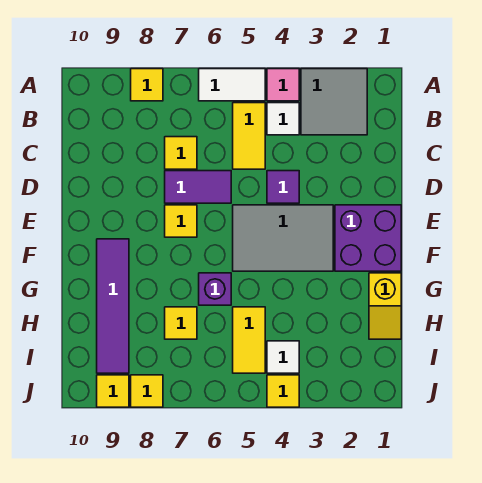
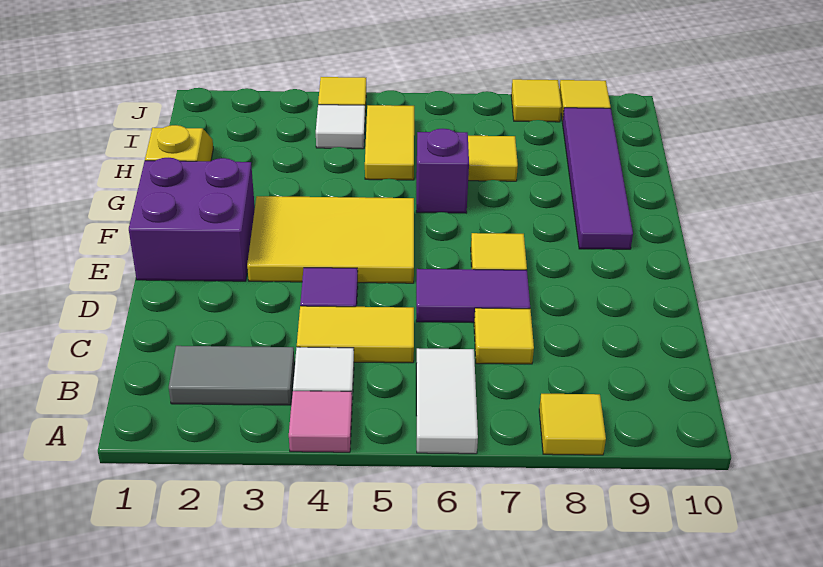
grey tile A2:B3 level 1 -> grey tile B2:B3 level 1
white tile A5:A6 level 1 -> white tile A6:B6 level 1
yellow tile B5:C5 level 1 -> yellow tile C4:C5 level 1
grey tile E3:F5 level 1 -> yellow tile E3:F5 level 1

